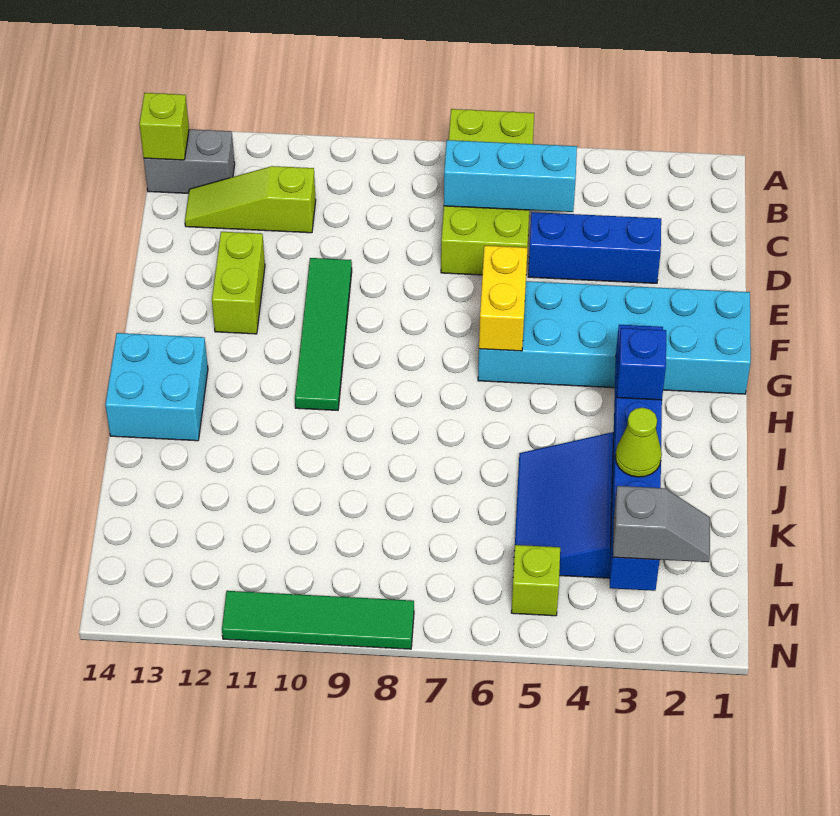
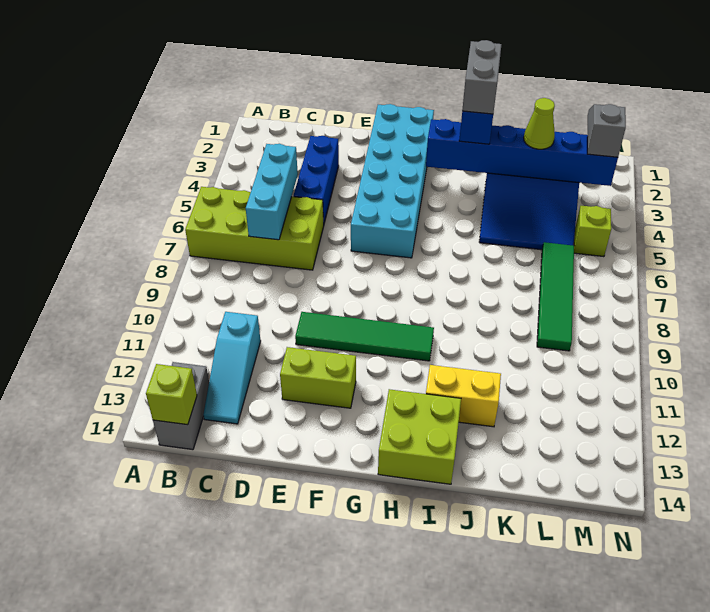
lime slope C11:C13 level 1 top 11 -> cyan slope C11:C13 level 1 top 11
yellow brick F6:G6 level 2 -> yellow brick I12:J12 level 1
cyan brick H13:I14 level 1 -> lime brick H13:I14 level 1
none -> grey brick I2:I3 level 4
green tile N8:N11 level 1 -> green tile L6:L9 level 1

